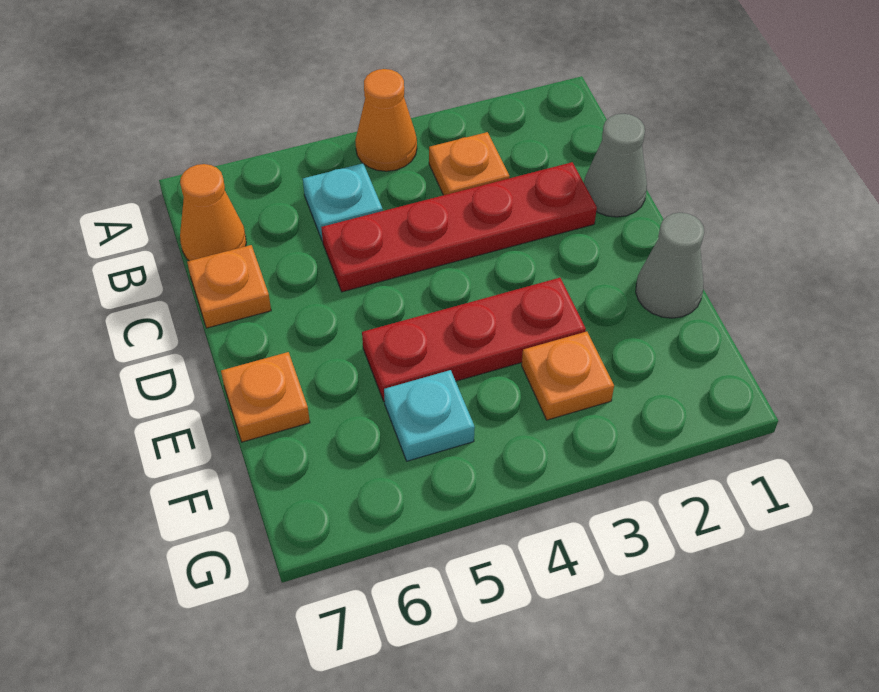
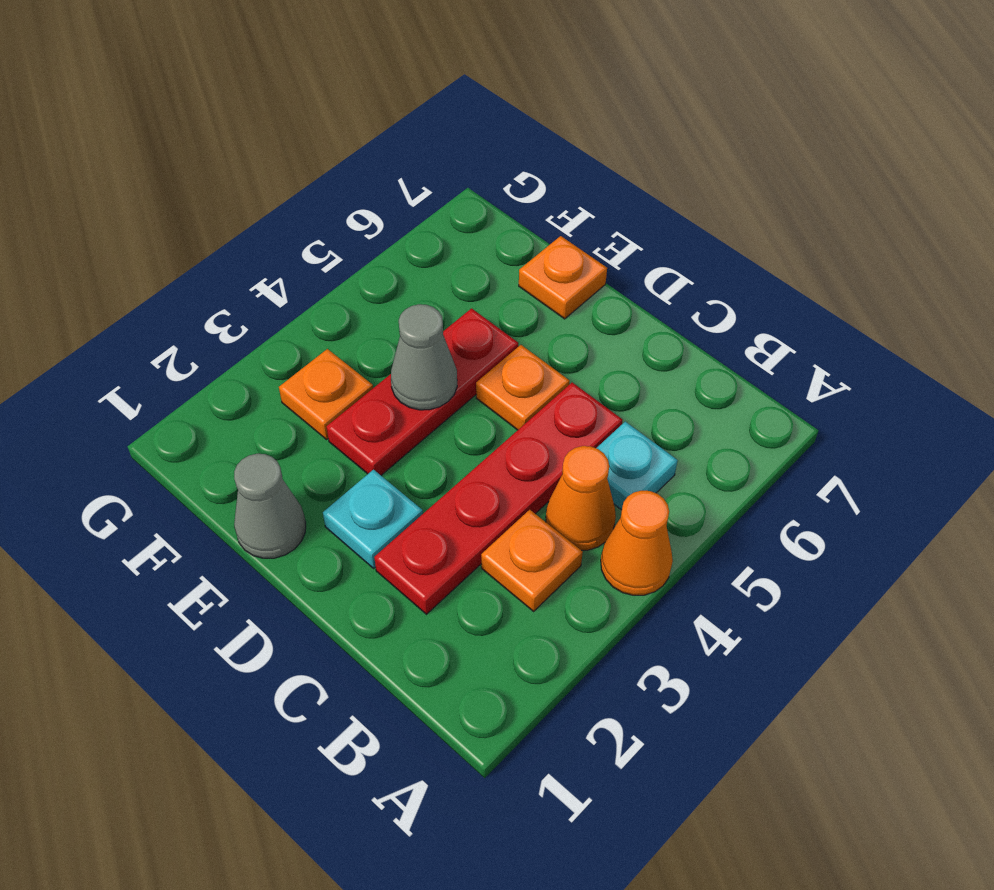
orange cone B7 level 1 -> orange cone B4 level 1
grey cone C1 level 1 -> grey cone E4 level 2
orange plate C7 level 1 -> orange plate D5 level 1
cyan plate F5 level 1 -> cyan plate D2 level 1

